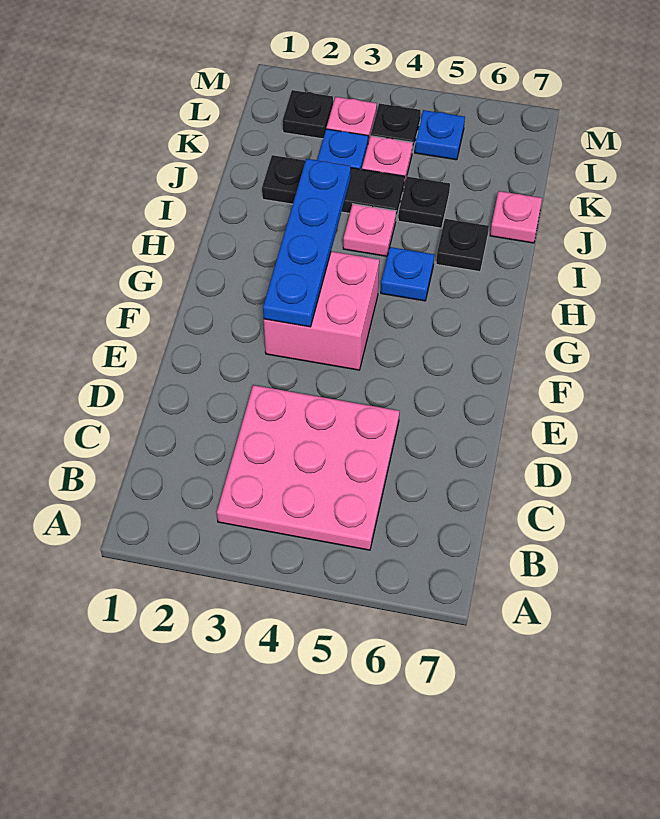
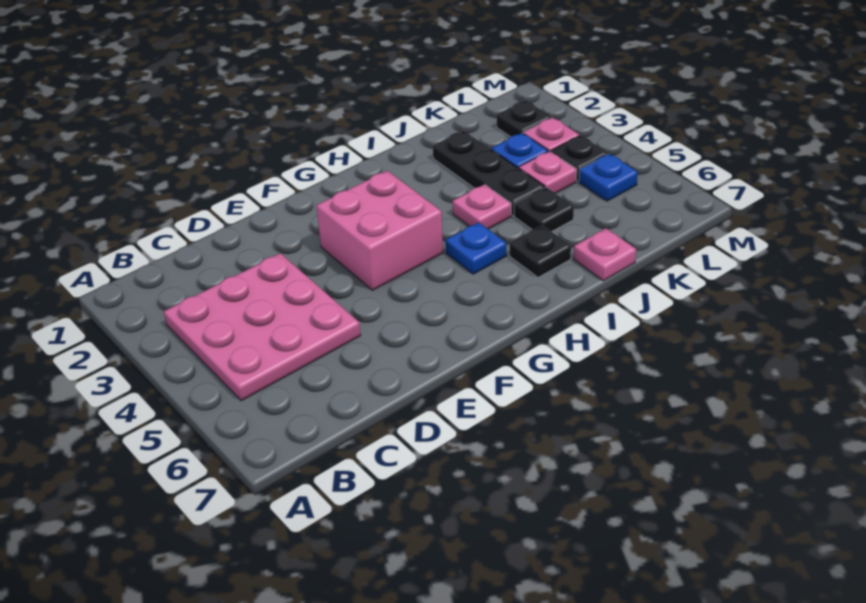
blue plate F3:I3 level 2 -> none

